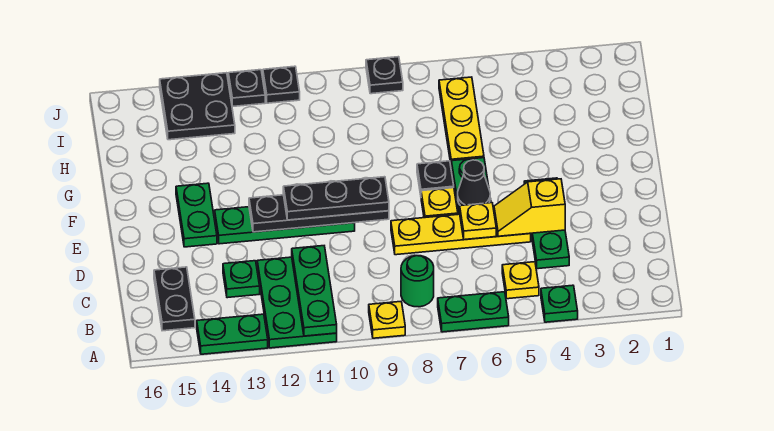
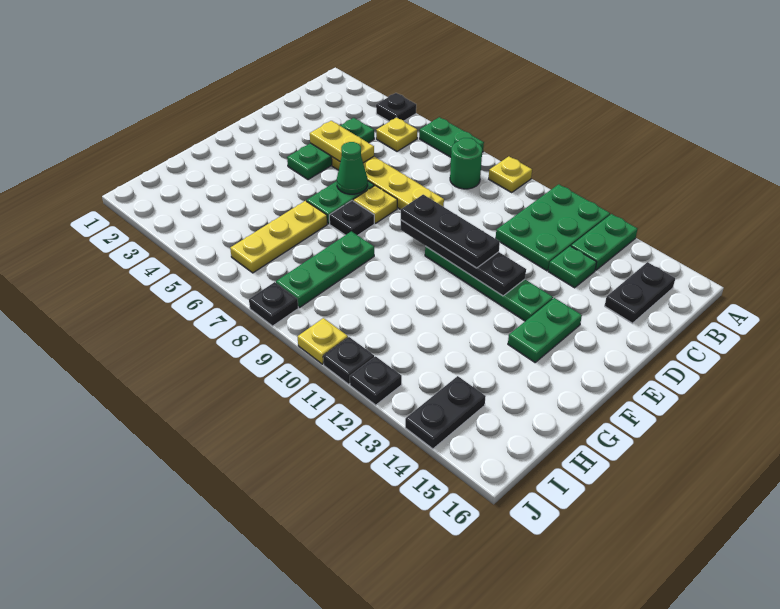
green plate A4 level 1 -> black plate A4 level 1
green plate A11:C11 level 2 -> green plate G8:I8 level 1
green plate A13:A14 level 1 -> green plate A13:B13 level 1
yellow slope D4:D5 level 2 top 4 -> yellow plate D4:D5 level 2
yellow plate D6 level 2 -> yellow plate J10 level 1
black cone E6 level 2 -> green cone E6 level 2
black plate I13:J14 level 1 -> black plate I14:J14 level 1

